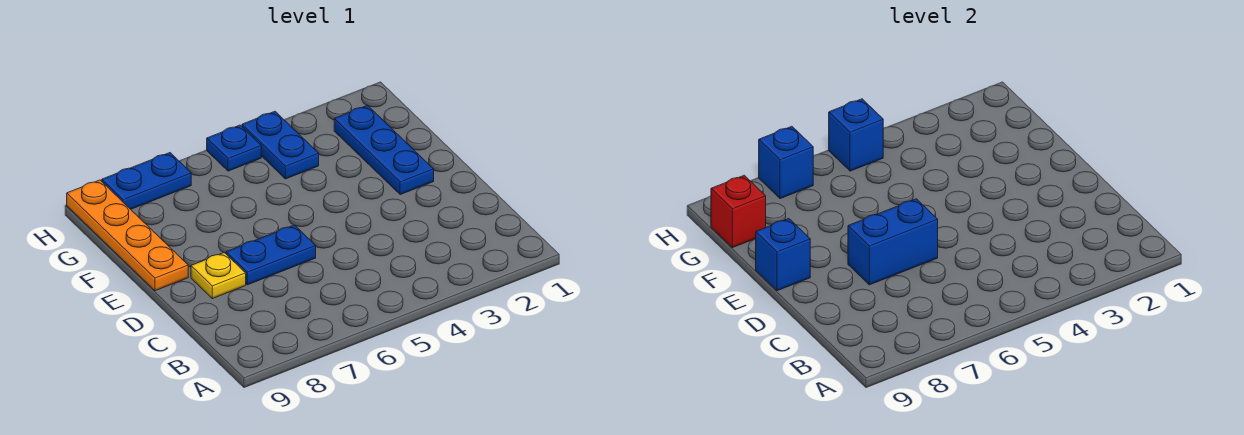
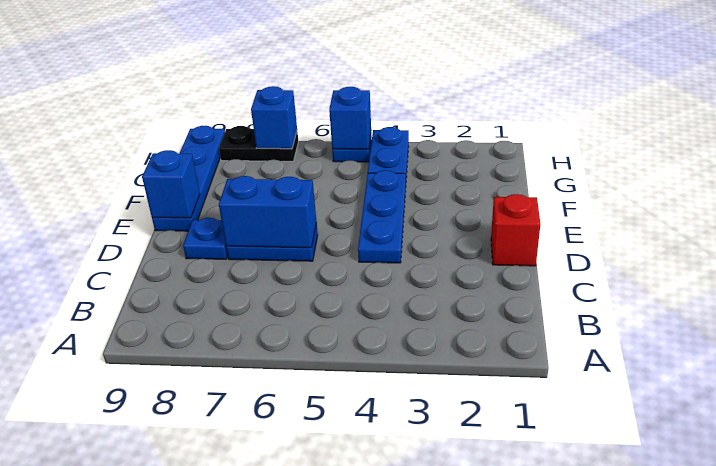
yellow plate D8 level 1 -> blue plate D8 level 1
blue plate E2:G2 level 1 -> blue plate D4:F4 level 1
orange plate E9:H9 level 1 -> blue plate E9:H9 level 1
red brick G9 level 2 -> red brick D1 level 1
blue plate H7:H8 level 1 -> black plate H7:H8 level 1

